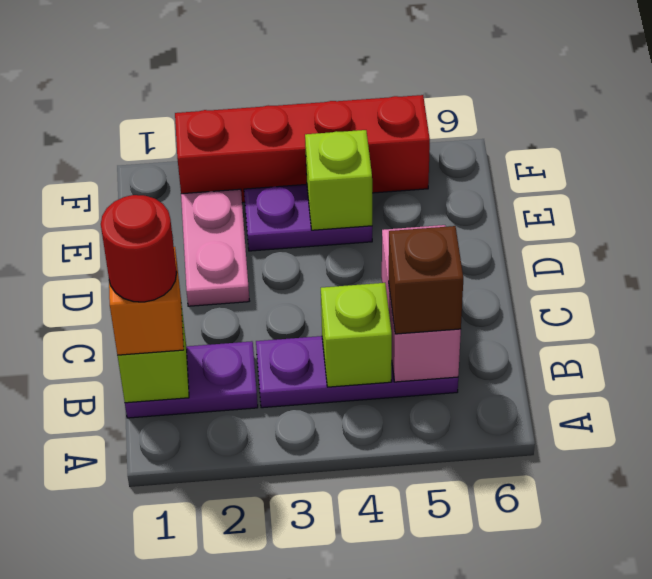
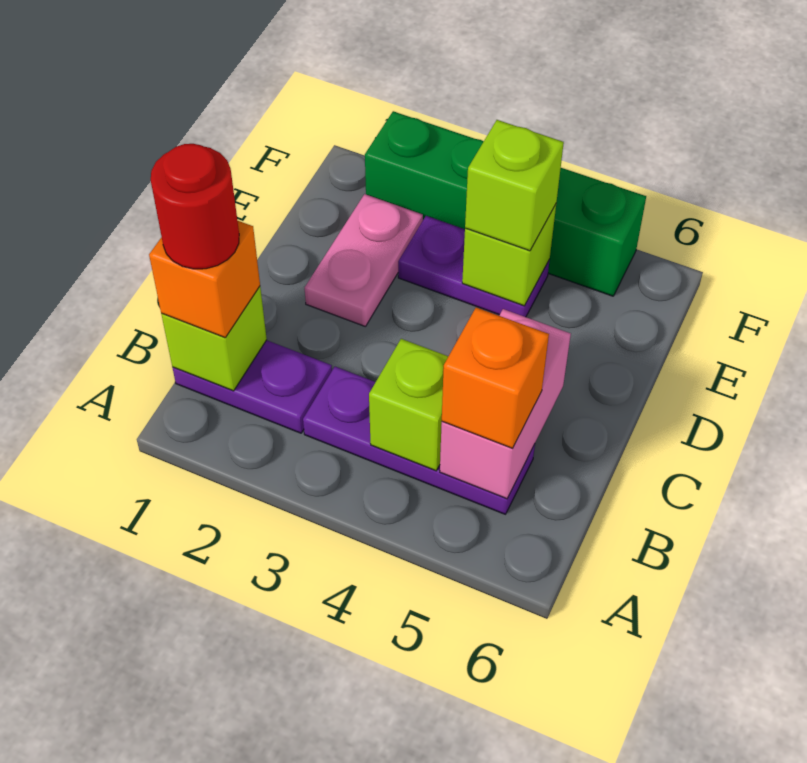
brown brick B5 level 3 -> orange brick B5 level 3
none -> lime brick E4 level 3
red brick F2:F5 level 1 -> green brick F2:F5 level 1

